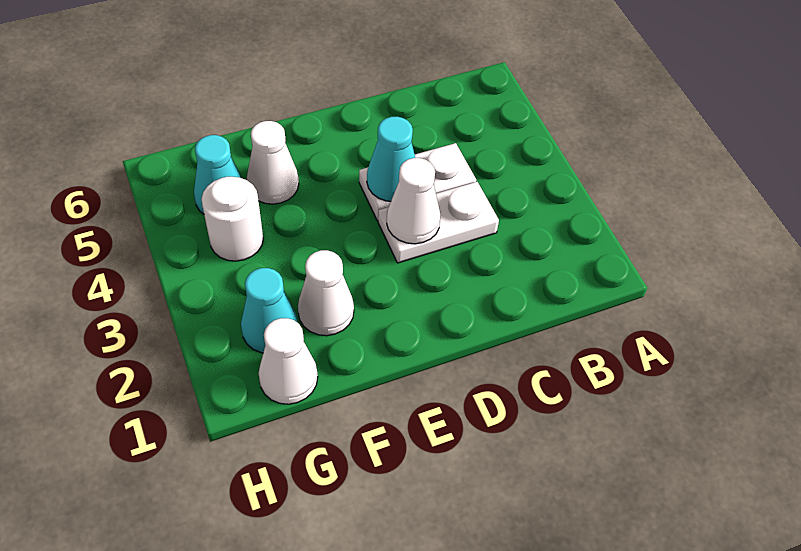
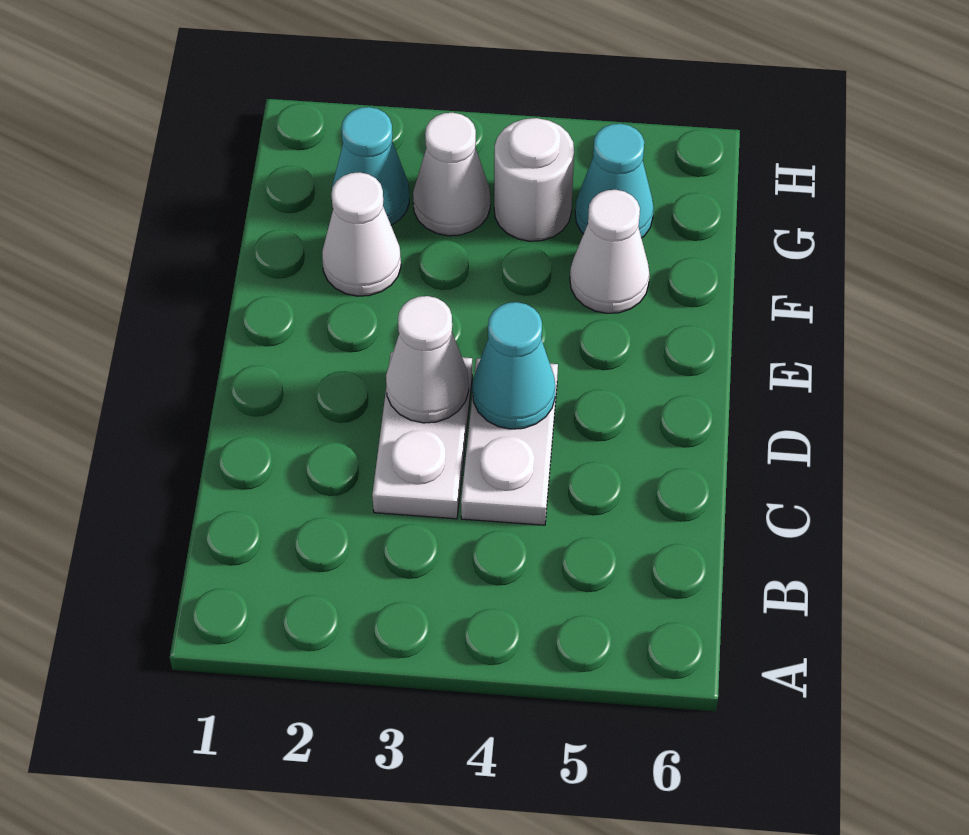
white cone G1 level 1 -> white cone G3 level 1

